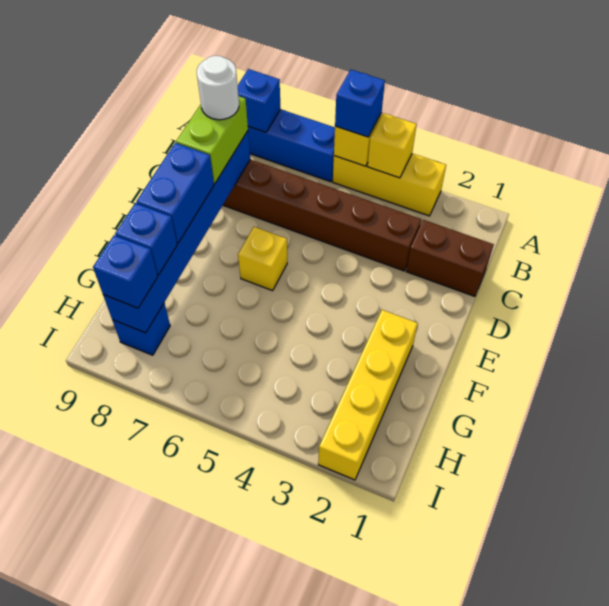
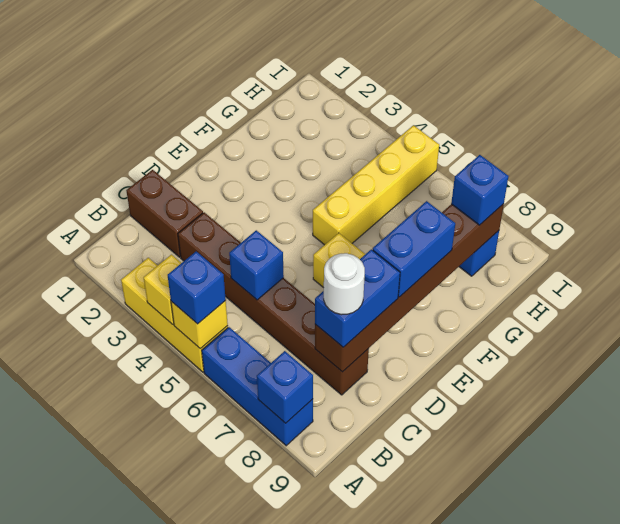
blue brick C8:H8 level 2 -> brown brick C8:H8 level 2
lime brick C8:D8 level 3 -> blue brick C8:D8 level 3
yellow brick F2:I2 level 1 -> yellow brick F5:I5 level 1
blue brick G8 level 3 -> blue brick C5 level 2

